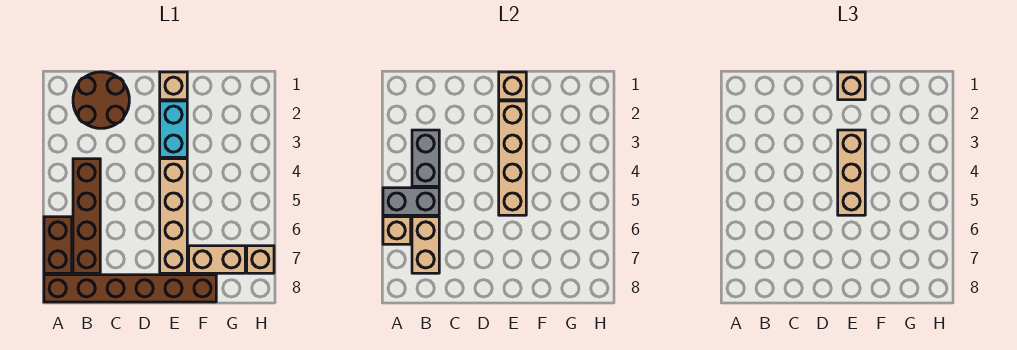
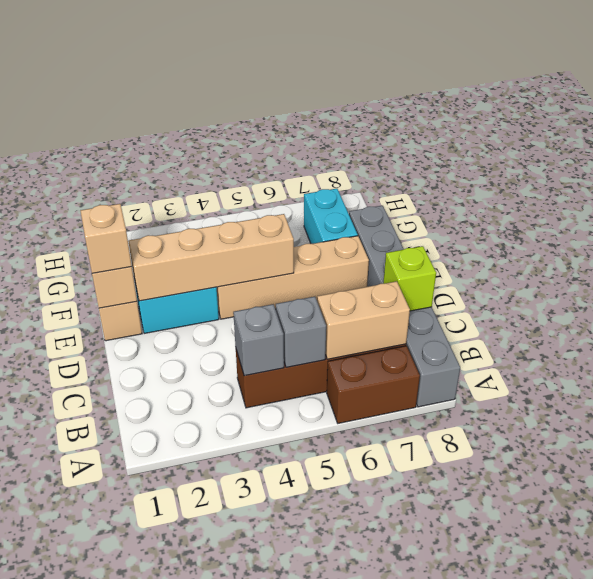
grey brick A5:B5 level 2 -> grey brick B5 level 2
tan brick A6 level 2 -> none
brown brick A8:F8 level 1 -> grey brick A8:F8 level 1
brown round brick B1:C2 level 1 -> none
grey brick B3:B4 level 2 -> grey brick B4 level 2
none -> lime brick C8 level 2
tan brick E3:E5 level 3 -> none
tan brick F7:G7 level 1 -> cyan brick F7:G7 level 1
tan brick H7 level 1 -> none

